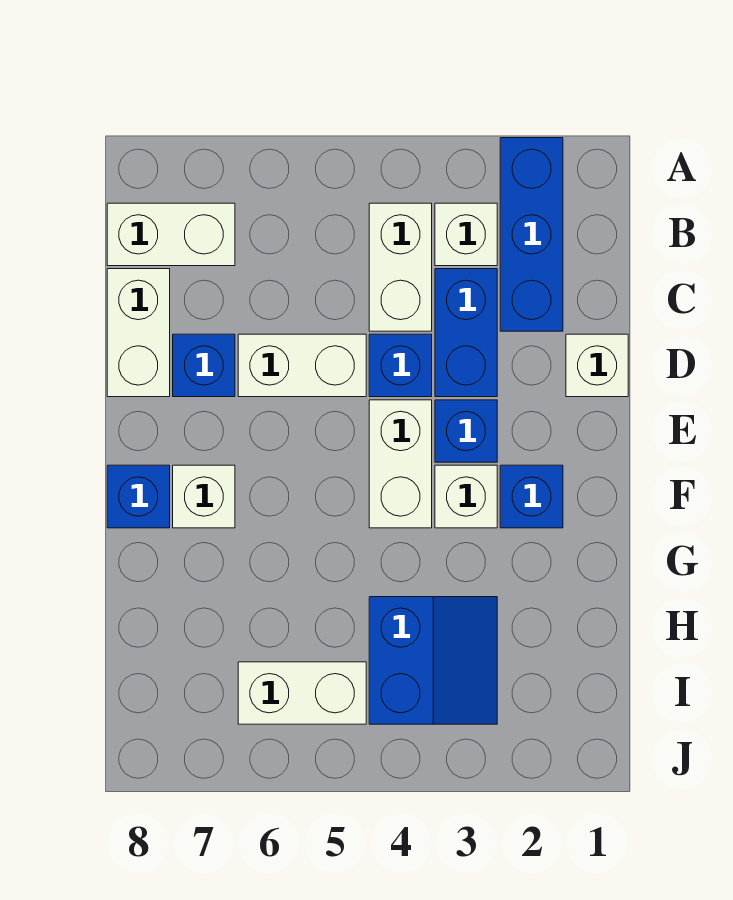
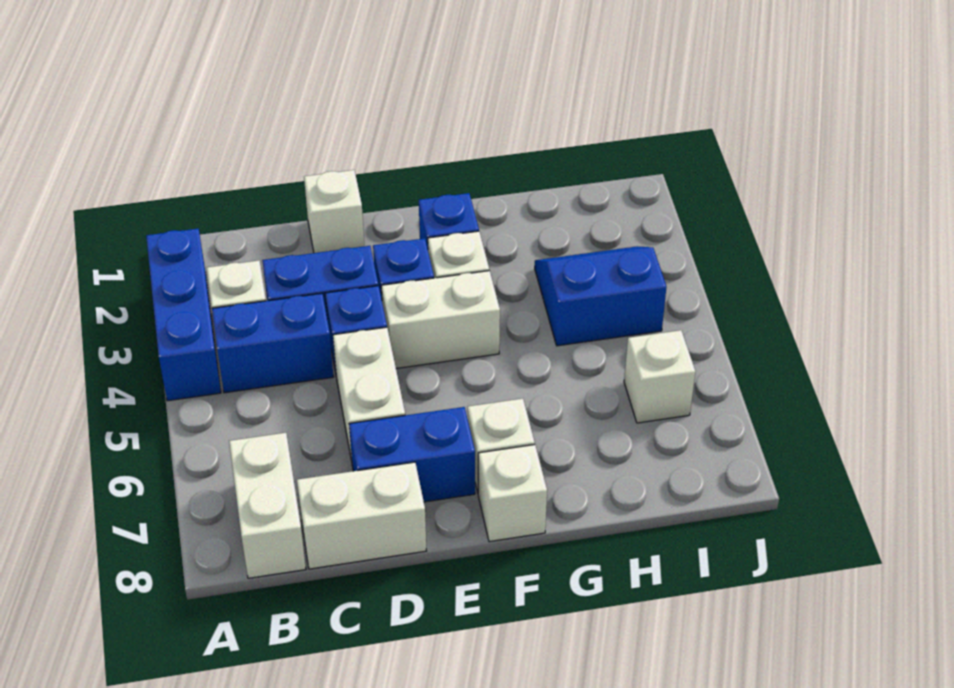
blue brick A2:C2 level 1 -> blue brick A2:A4 level 1
white brick B4:C4 level 1 -> blue brick B4:C4 level 1
blue brick D7 level 1 -> blue brick D7:E7 level 1
blue brick F8 level 1 -> white brick F8 level 1
white brick I5:I6 level 1 -> white brick I6 level 1

